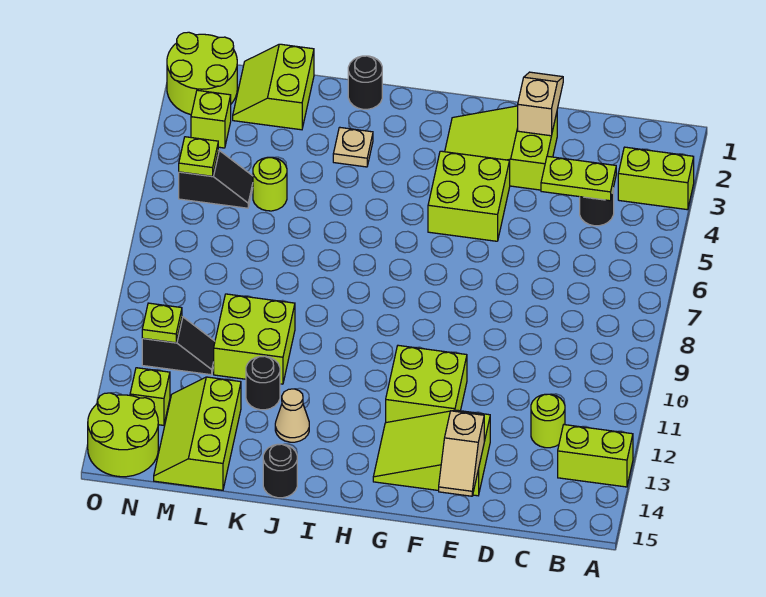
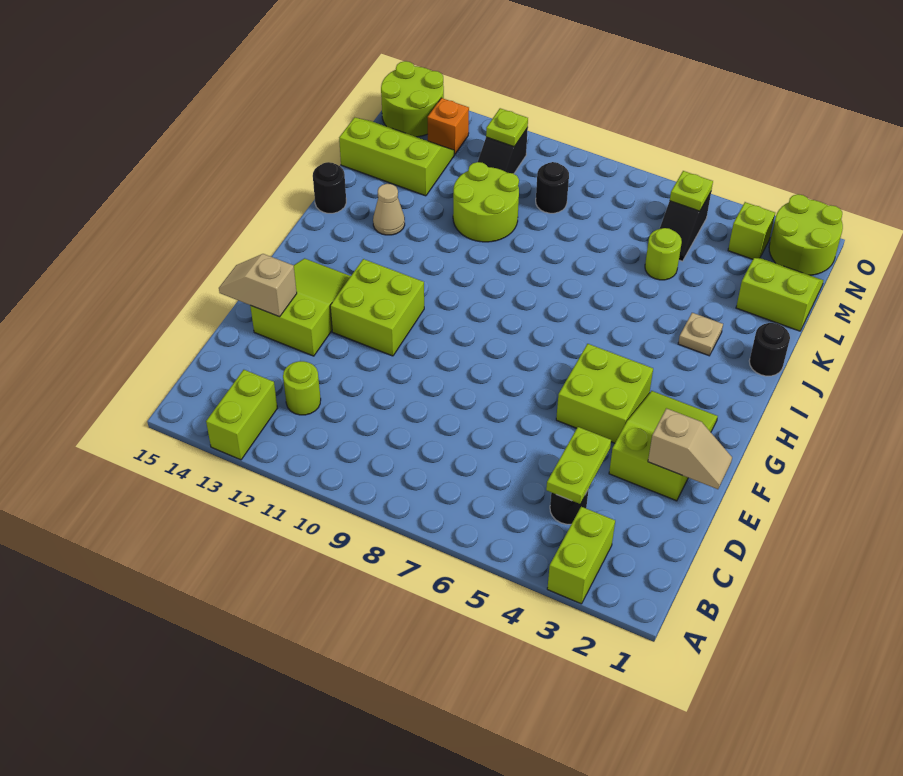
lime brick K10:L11 level 1 -> lime round brick K10:L11 level 1
black round brick K12 level 1 -> black round brick M9 level 1
lime brick N13 level 1 -> orange brick N13 level 1

